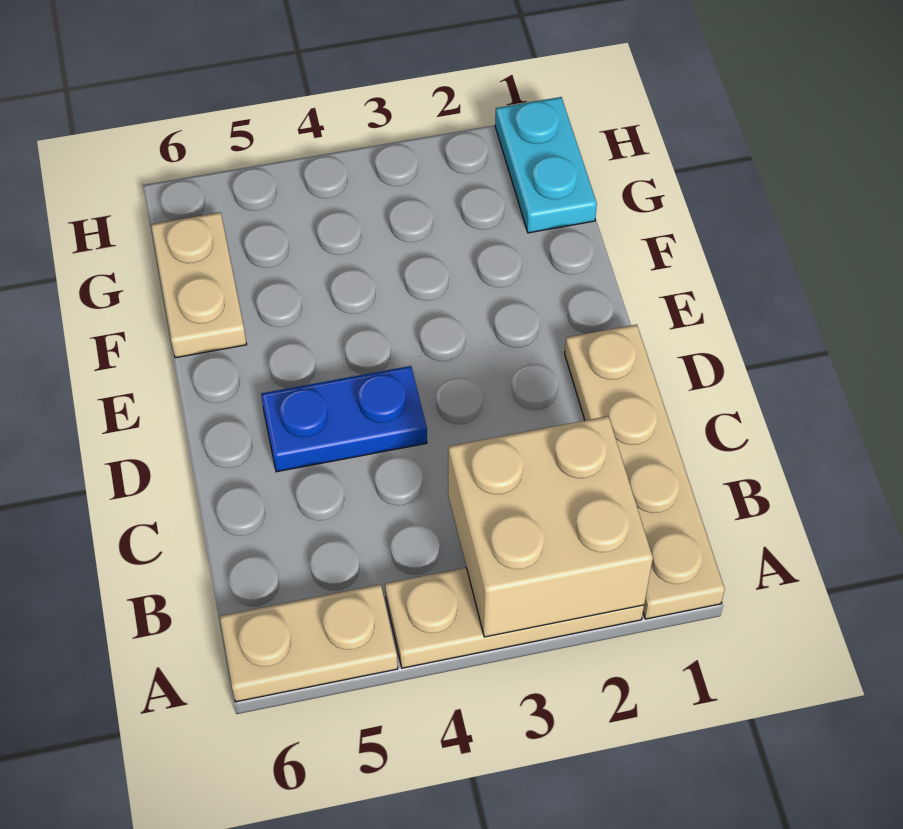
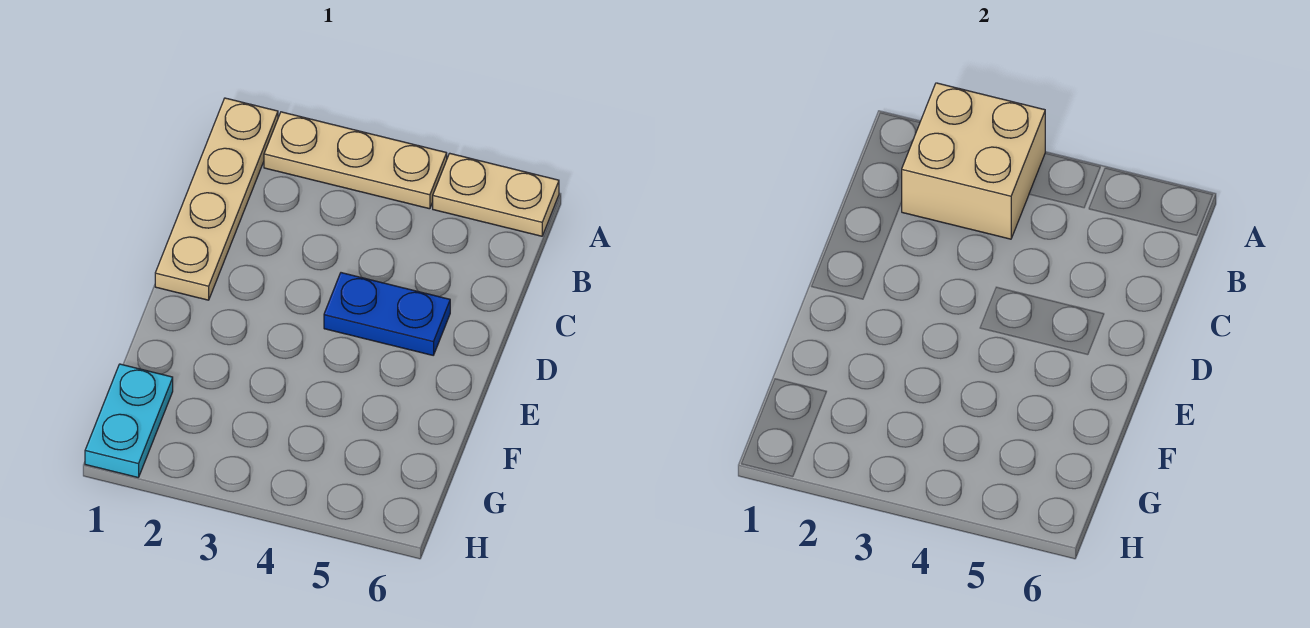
tan plate F6:G6 level 1 -> none

